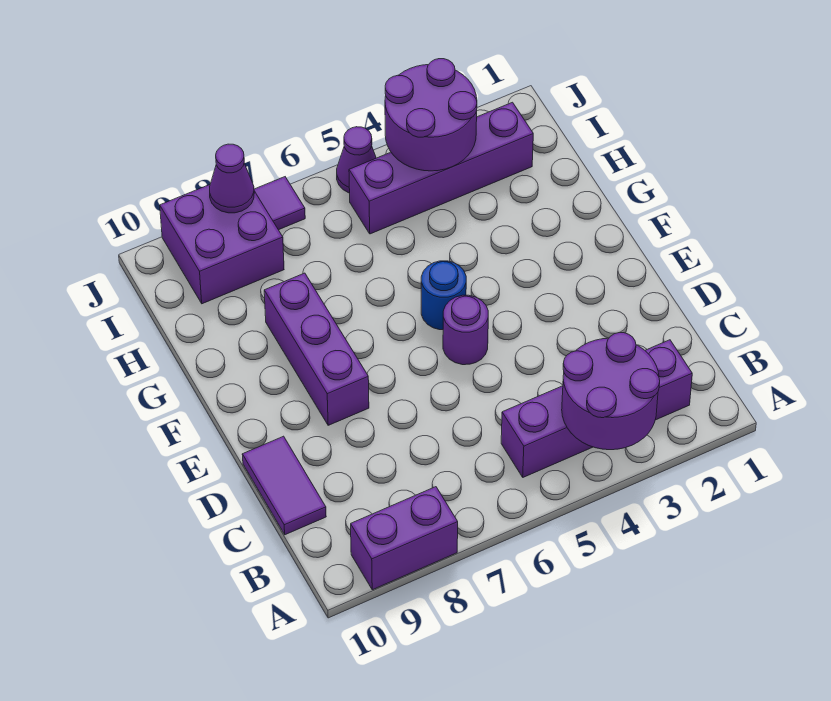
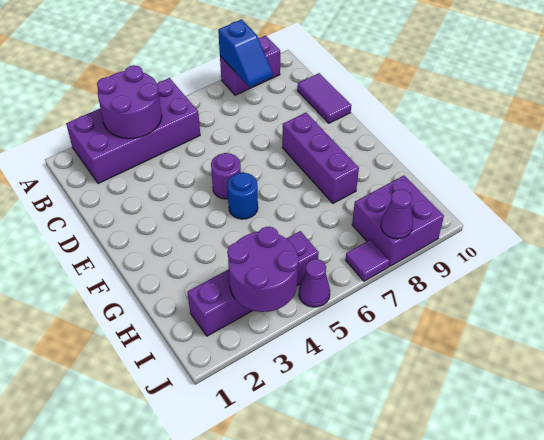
none -> blue slope A8:B8 level 2 top A
purple brick B2:B5 level 1 -> purple brick A2:B5 level 1

